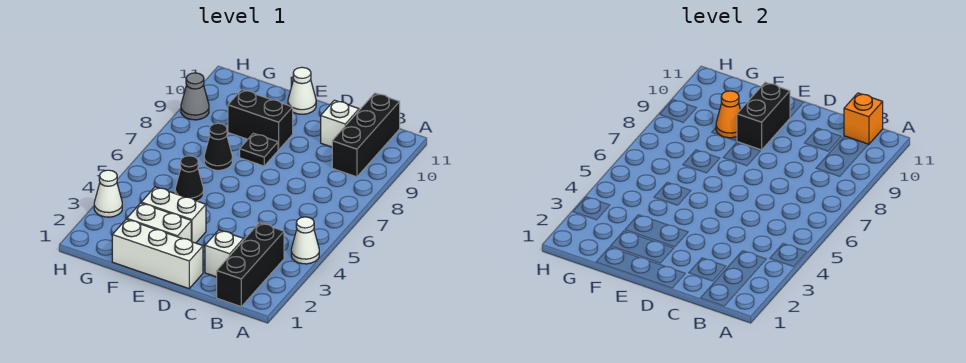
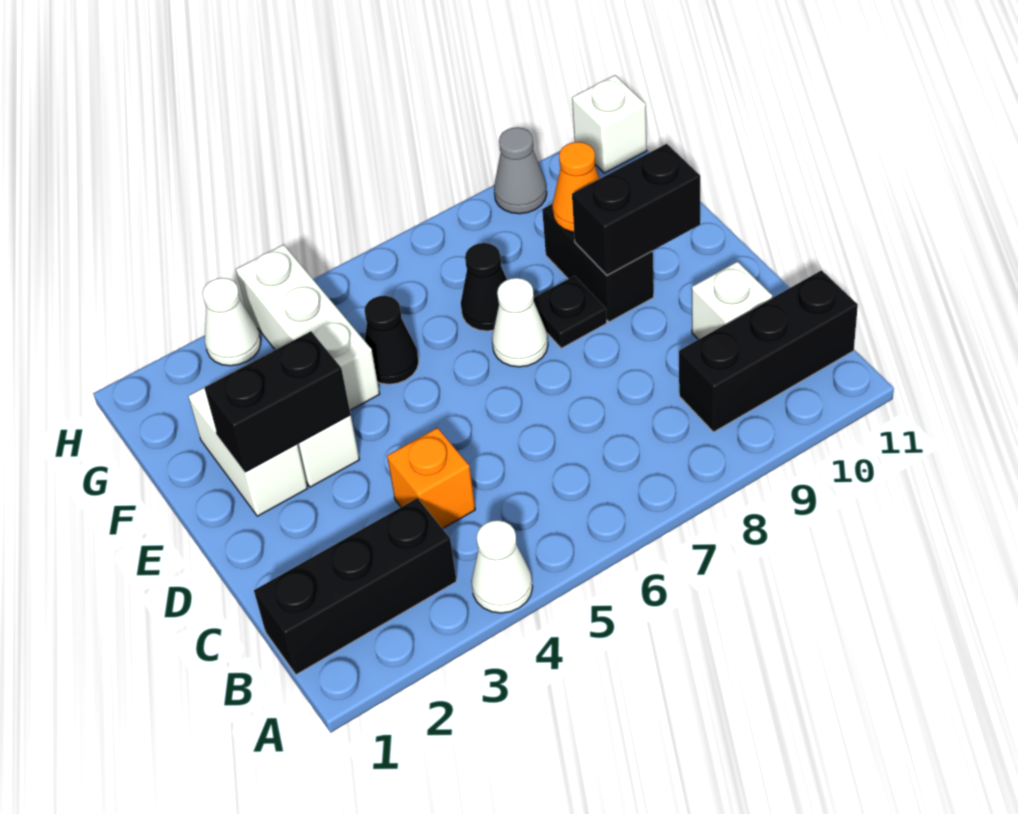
orange brick B11 level 2 -> orange brick C4 level 1
white brick C2 level 1 -> white brick H11 level 1
white brick D1:F1 level 1 -> white brick F4:H4 level 1
none -> black brick E2:E3 level 2
white cone E11 level 1 -> white cone E7 level 1

